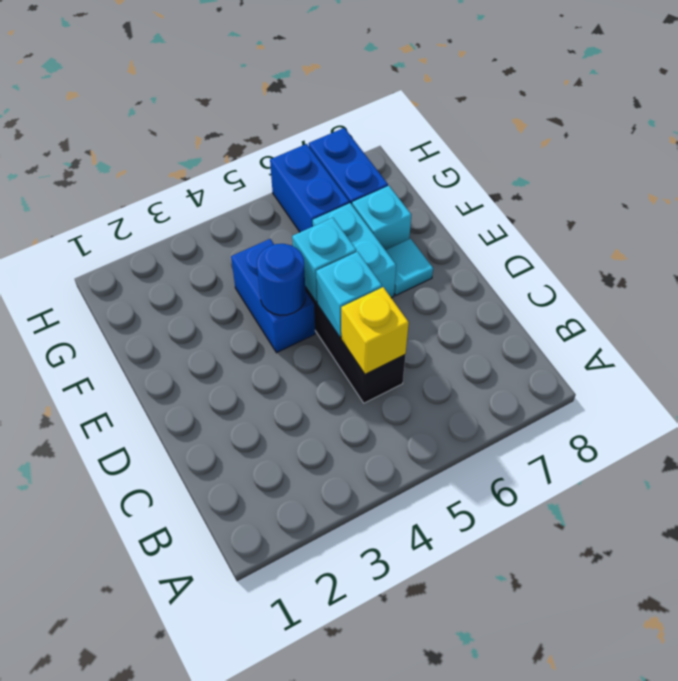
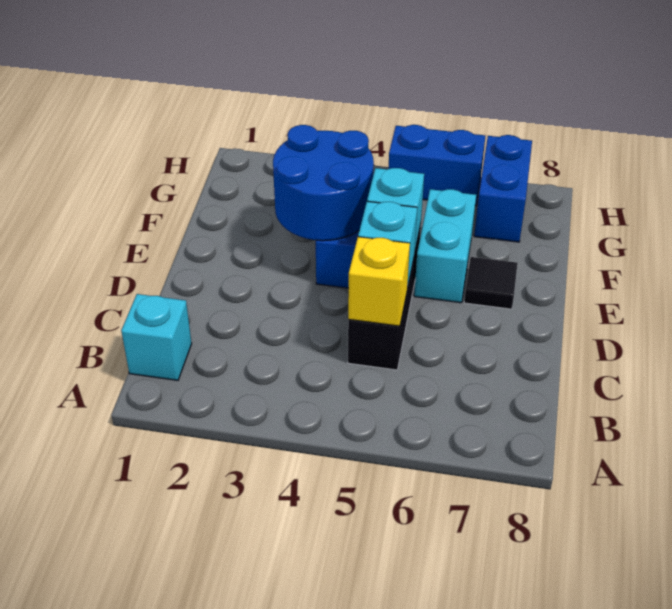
blue round brick E4 level 2 -> blue round brick E3:F4 level 2
cyan tile E7 level 1 -> black tile E7 level 1
cyan brick F7 level 1 -> cyan brick B1 level 1
blue brick G6:H6 level 1 -> blue brick H5:H6 level 1

